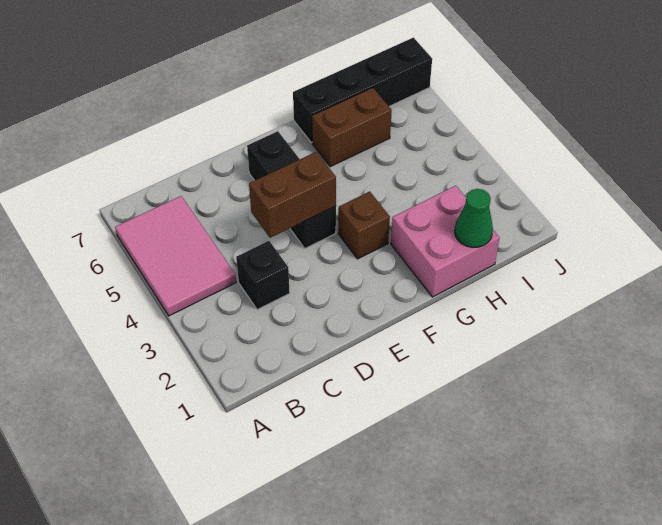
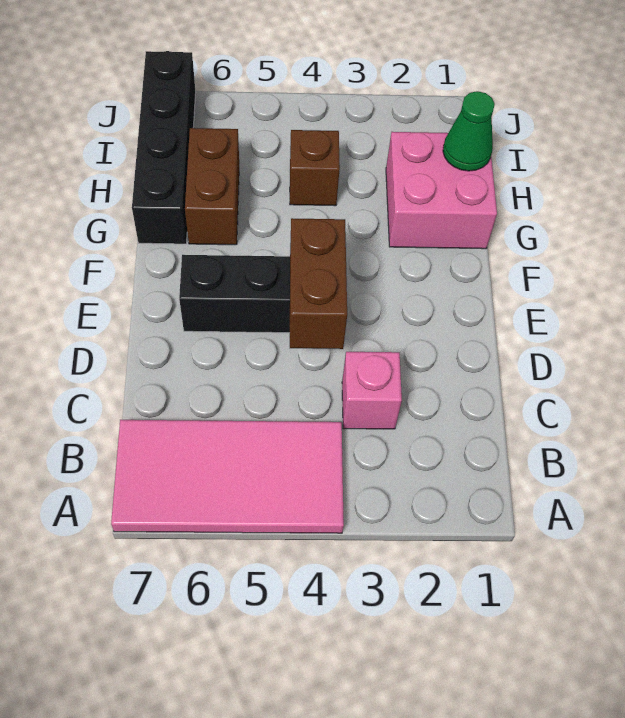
pink tile A4:B6 level 1 -> pink tile A4:B7 level 1
black brick C3 level 1 -> pink brick C3 level 1
brown brick F3 level 1 -> brown brick H4 level 1

